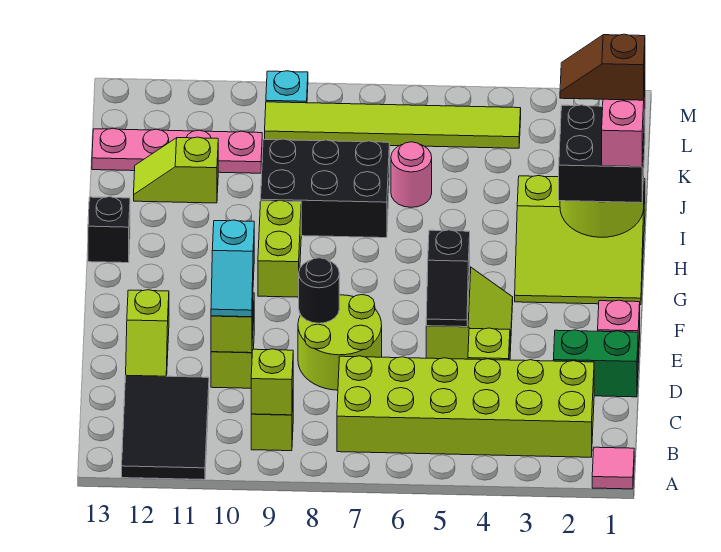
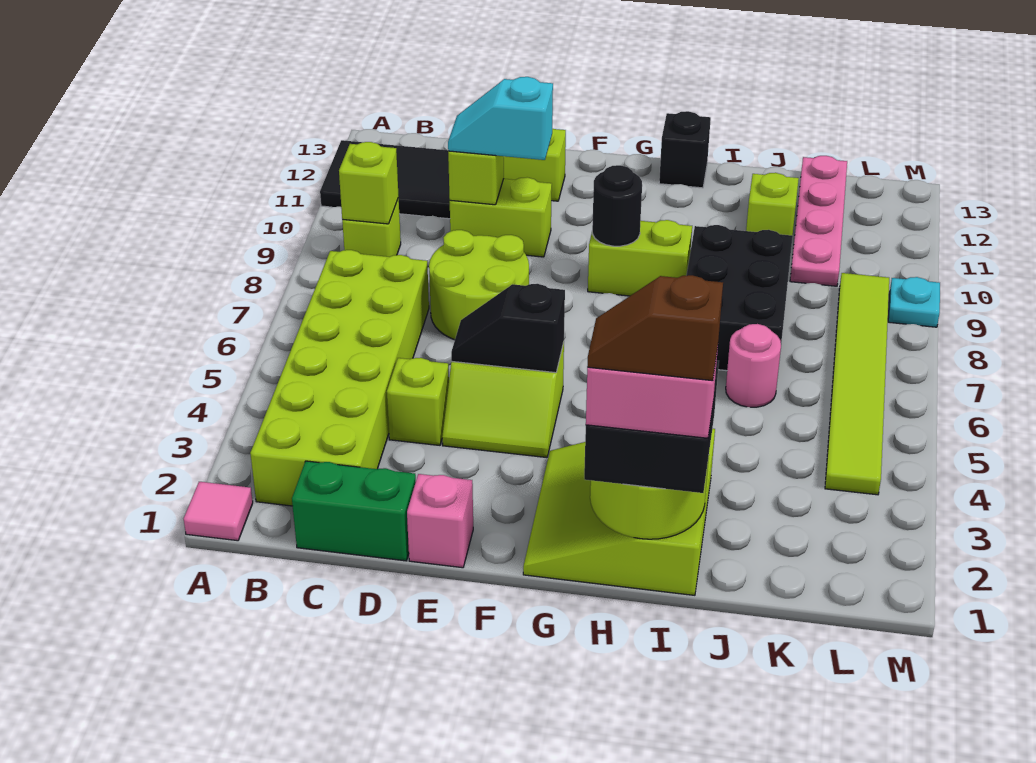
green brick D1:D2 level 1 -> green brick C1:D1 level 1
black round brick E8 level 2 -> black round brick G9 level 2
brown slope I1:I2 level 5 top 1 -> brown slope H1:I1 level 5 top I

